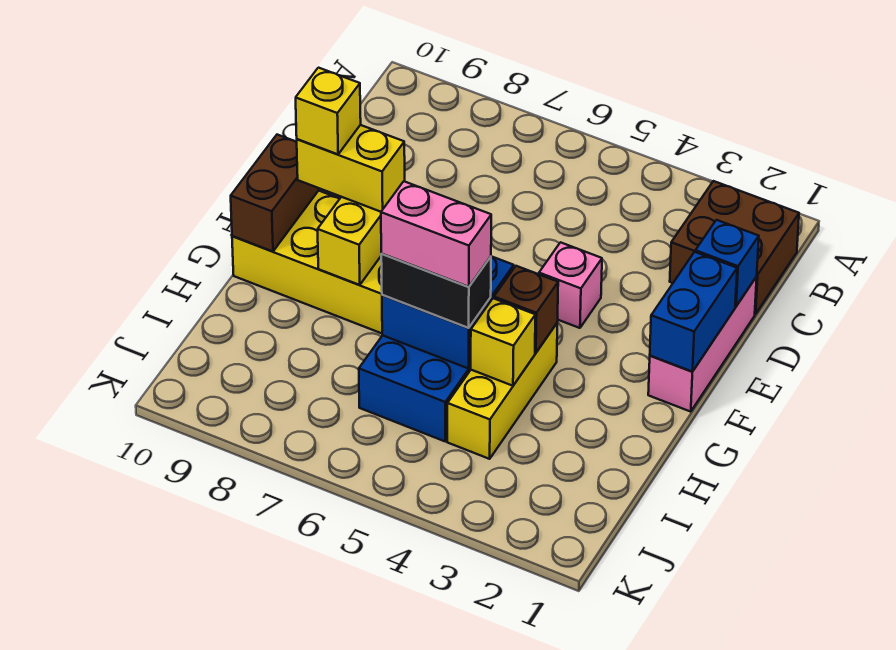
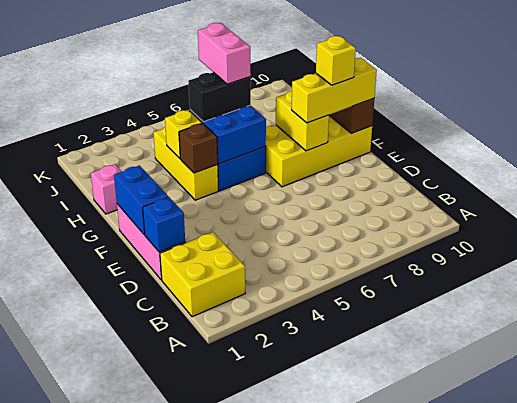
brown brick B1:C2 level 1 -> yellow brick B1:C2 level 1
pink brick E4 level 1 -> pink brick H1 level 1
yellow brick F8:F9 level 3 -> yellow brick F8:F10 level 3
pink brick H5:H6 level 4 -> pink brick H6:I6 level 4

